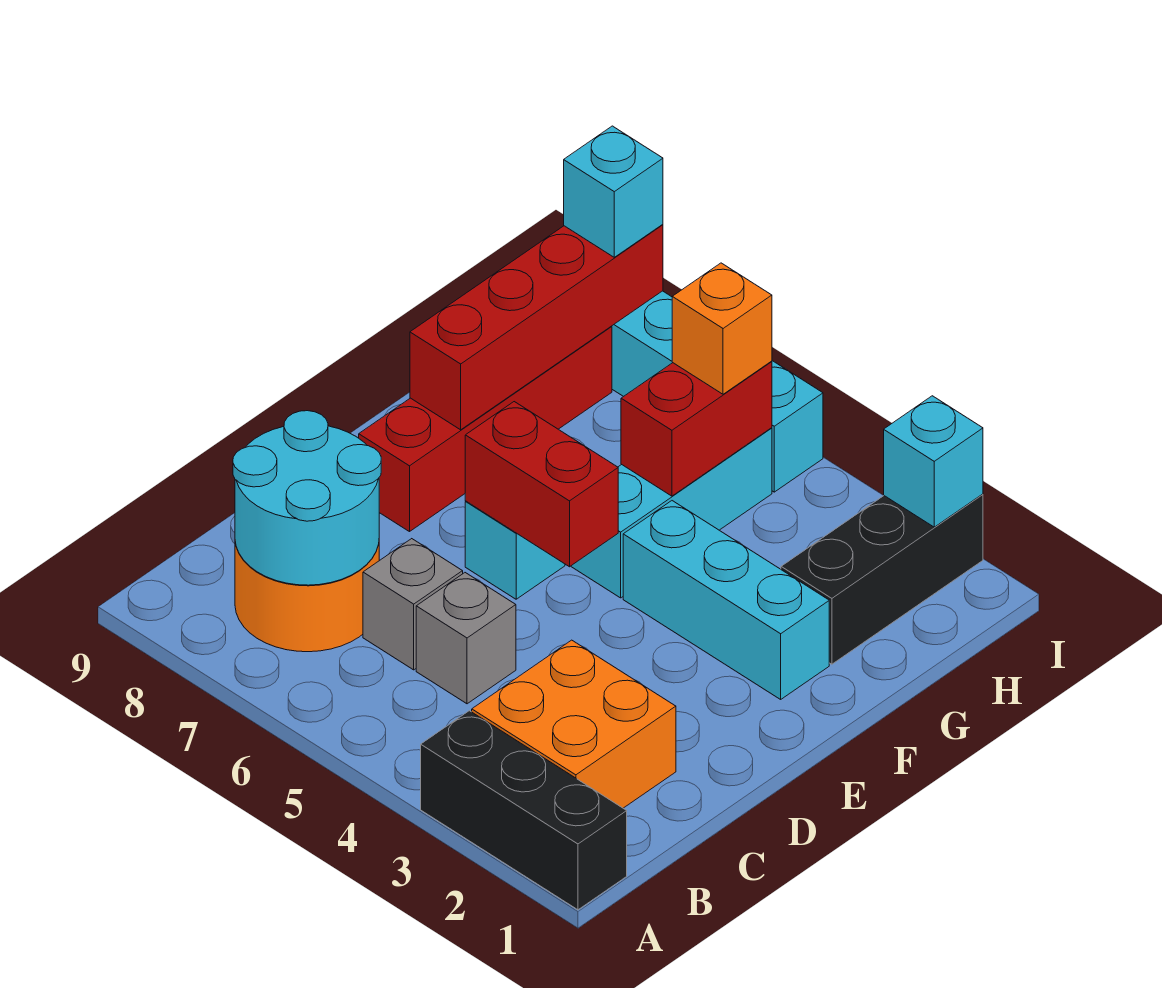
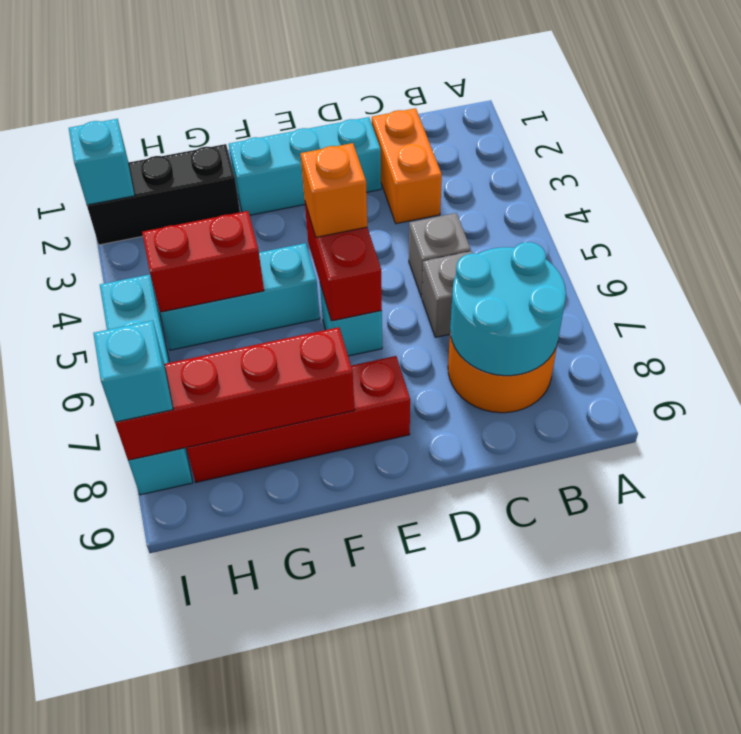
black brick A1:A3 level 1 -> none
orange brick B2:C3 level 1 -> orange brick C2:C3 level 1
cyan brick F2:F4 level 1 -> cyan brick D2:F2 level 1
orange brick H5 level 3 -> orange brick E5 level 3

